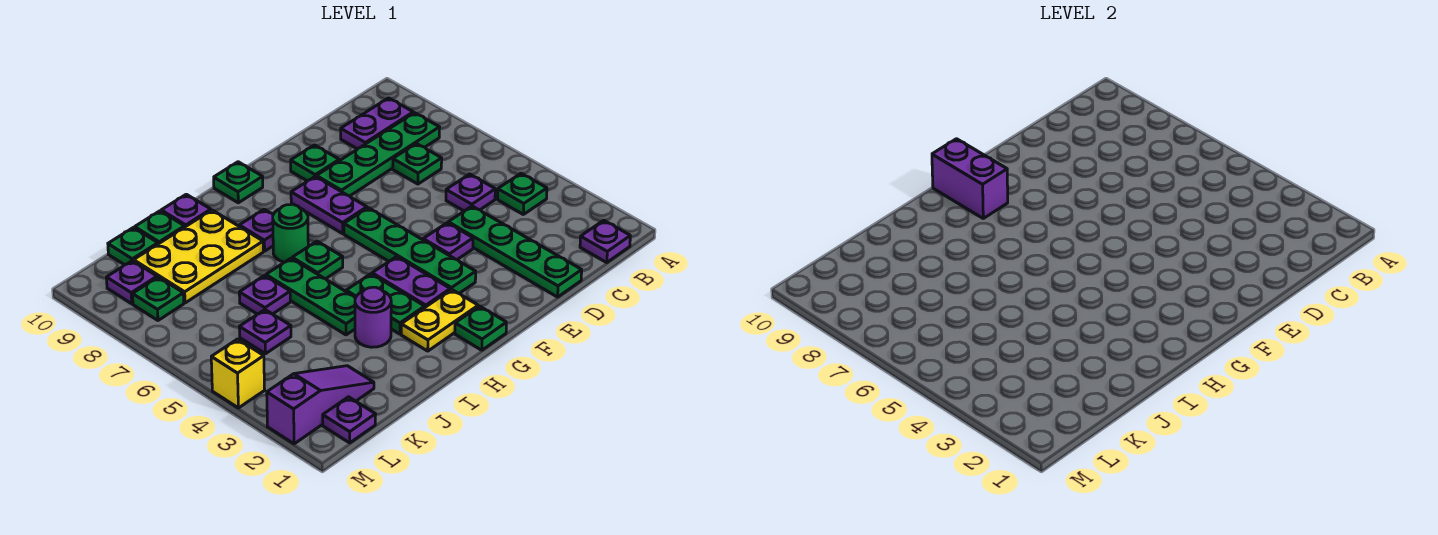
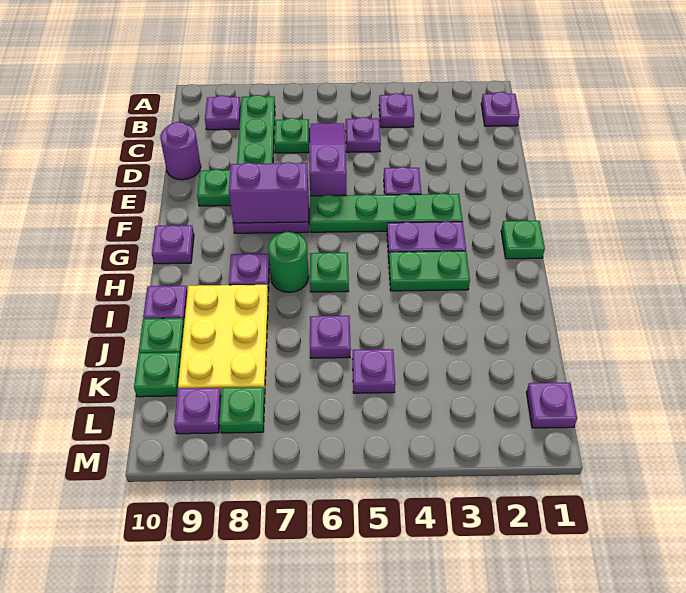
green plate B4 level 1 -> purple plate B4 level 1
purple plate B9:C9 level 1 -> purple plate B9 level 1
green plate D1:D4 level 1 -> none
yellow plate G2:H2 level 1 -> none
purple brick G9:G10 level 2 -> purple brick F7:F8 level 2
green plate G10 level 1 -> purple plate G10 level 1
purple round brick I3 level 1 -> purple round brick D10 level 1
green plate I4:I6 level 1 -> none
purple slope K2:M2 level 1 top M -> purple slope C6:E6 level 1 top E
yellow brick M4 level 1 -> none

